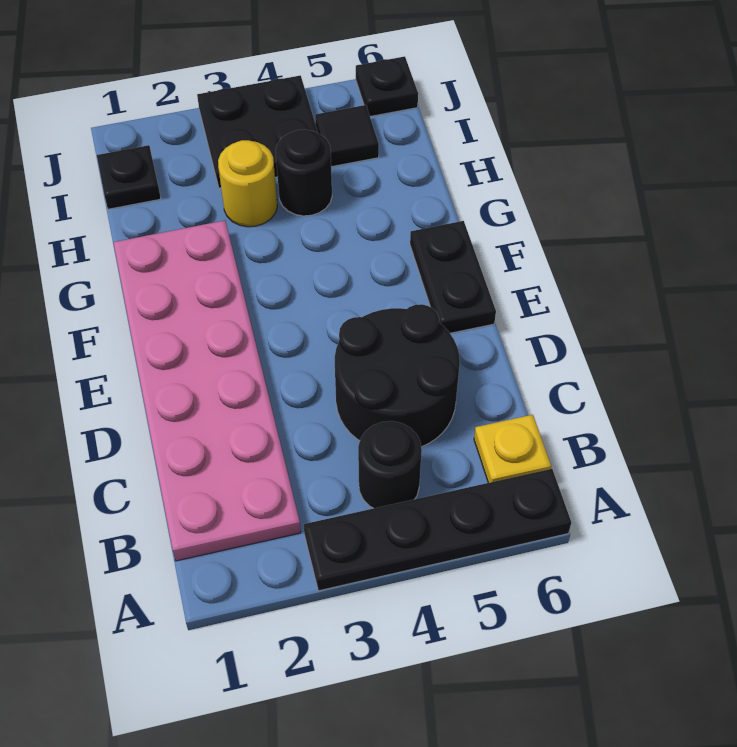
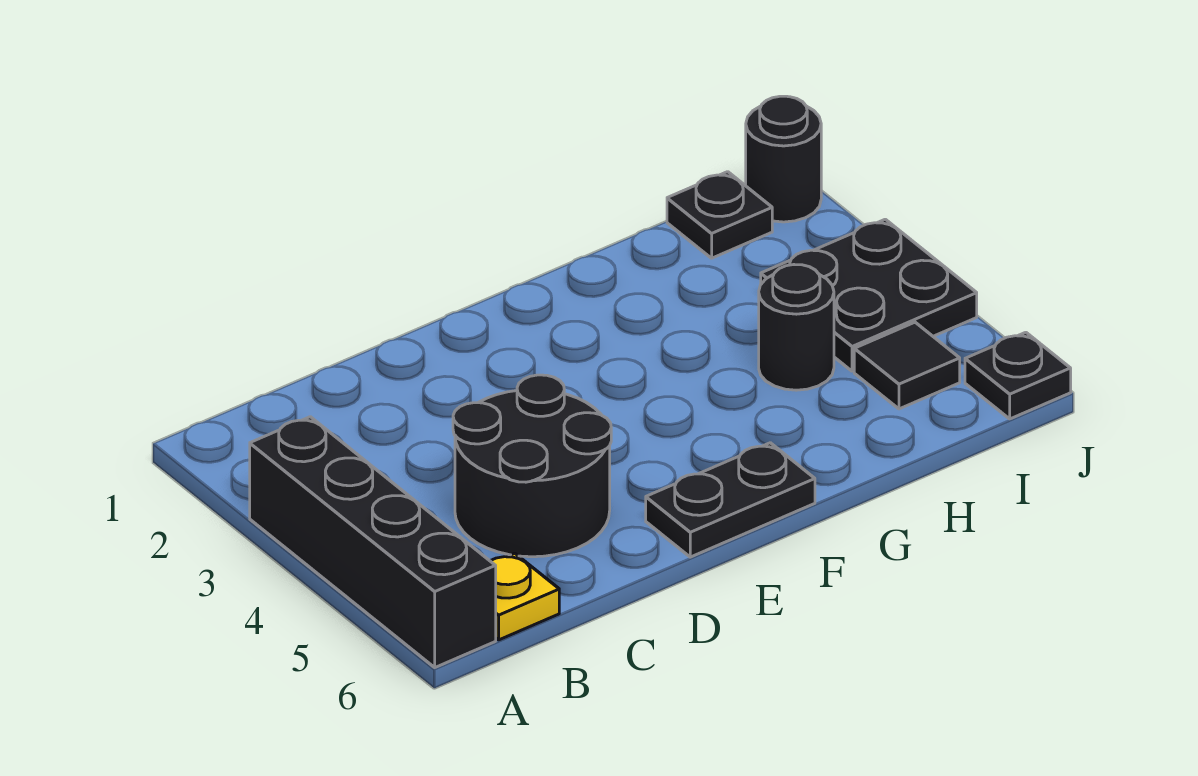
black plate A3:A6 level 1 -> black brick A3:A6 level 1
pink plate B1:G2 level 1 -> none
black round brick B4 level 1 -> black round brick J1 level 1
yellow round brick H3 level 1 -> none

